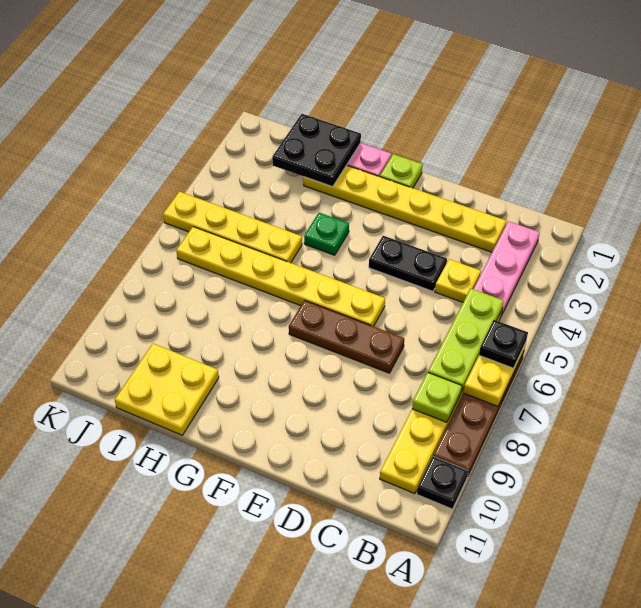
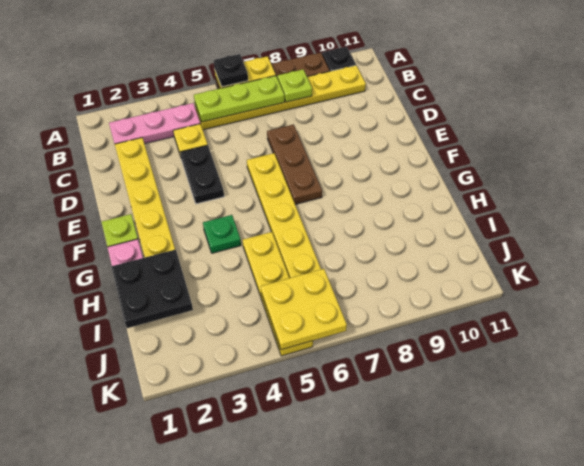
yellow plate H10:I11 level 1 -> yellow plate J5:K6 level 2

